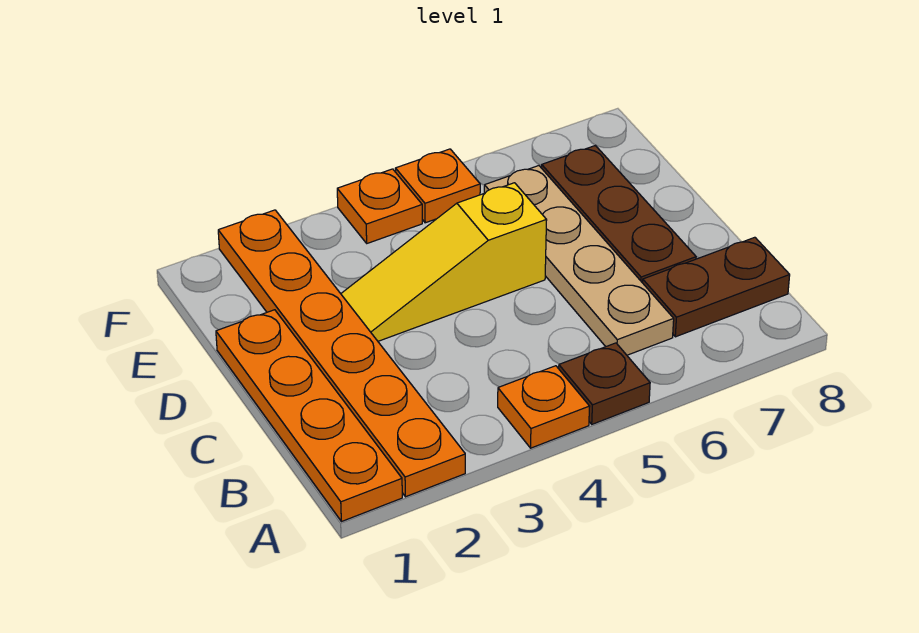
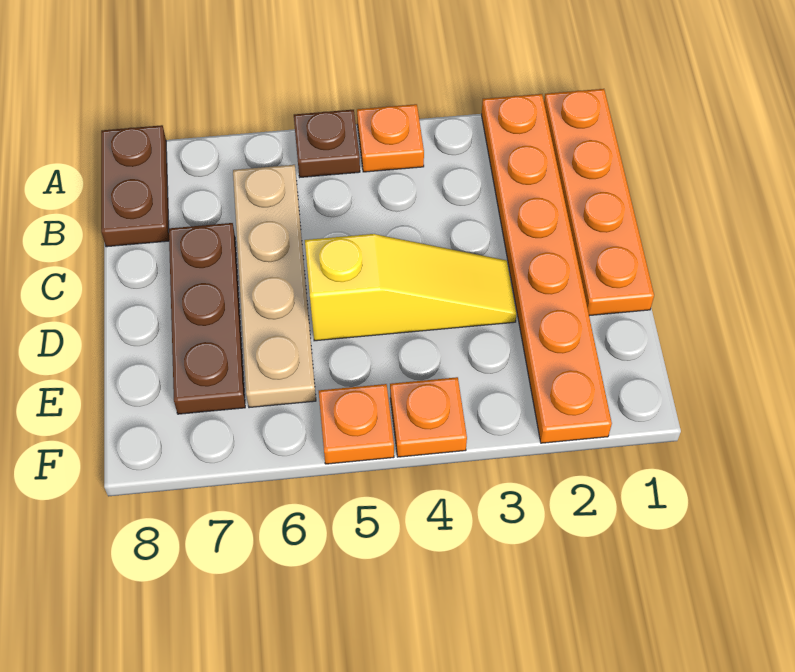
brown plate B7:B8 level 1 -> brown plate A8:B8 level 1

